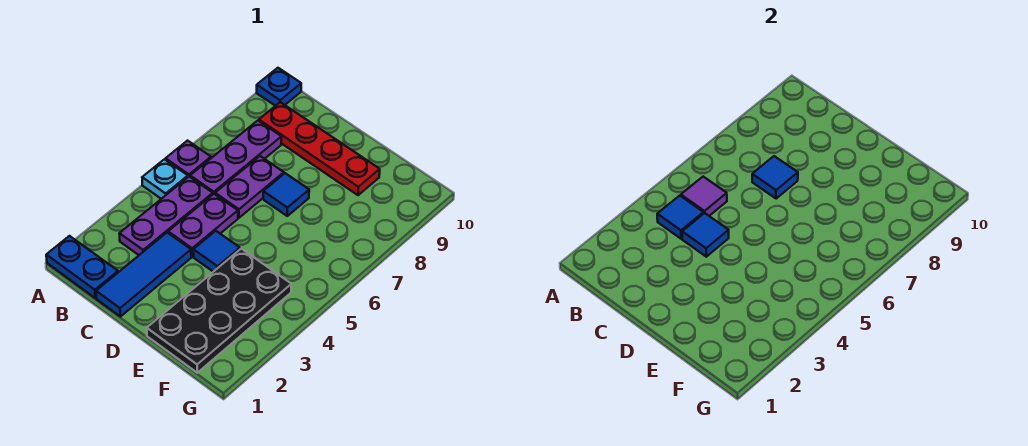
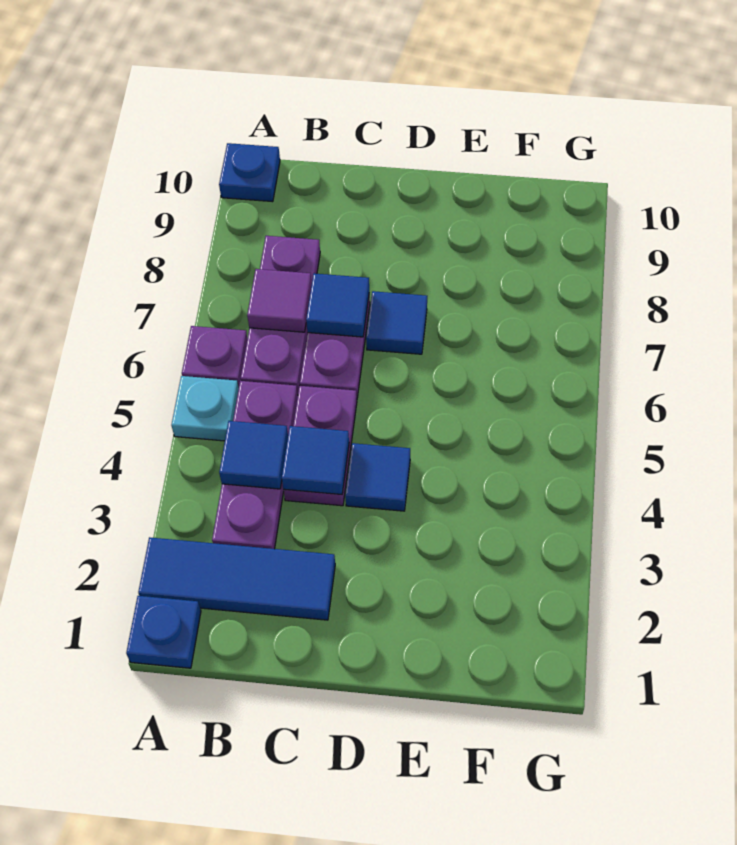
blue plate A1:B1 level 1 -> blue plate A1 level 1
purple tile B5 level 2 -> purple tile B7 level 2
red plate B9:E9 level 1 -> none
blue tile C1:C3 level 1 -> blue tile A2:C2 level 1
black plate E1:F4 level 1 -> none

